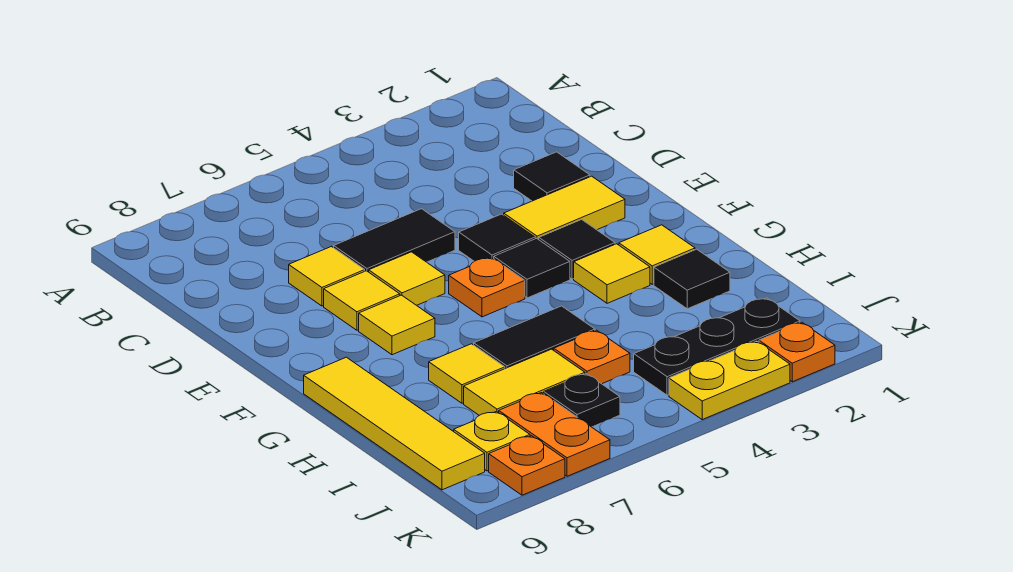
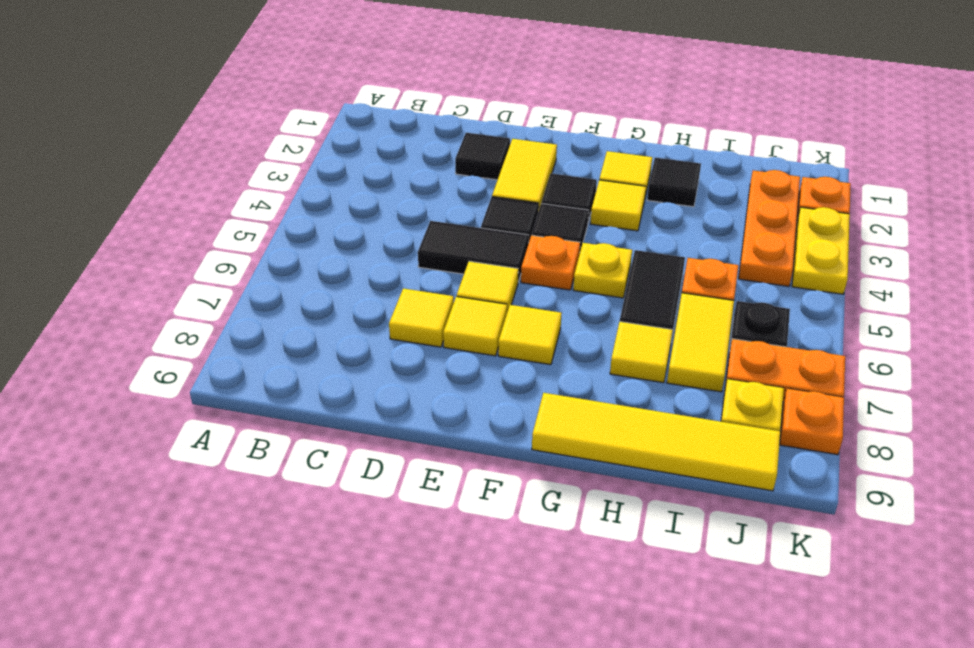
black tile D5:D6 level 1 -> black tile D5:E5 level 1
none -> yellow plate G5 level 1
black plate J2:J4 level 1 -> orange plate J2:J4 level 1

